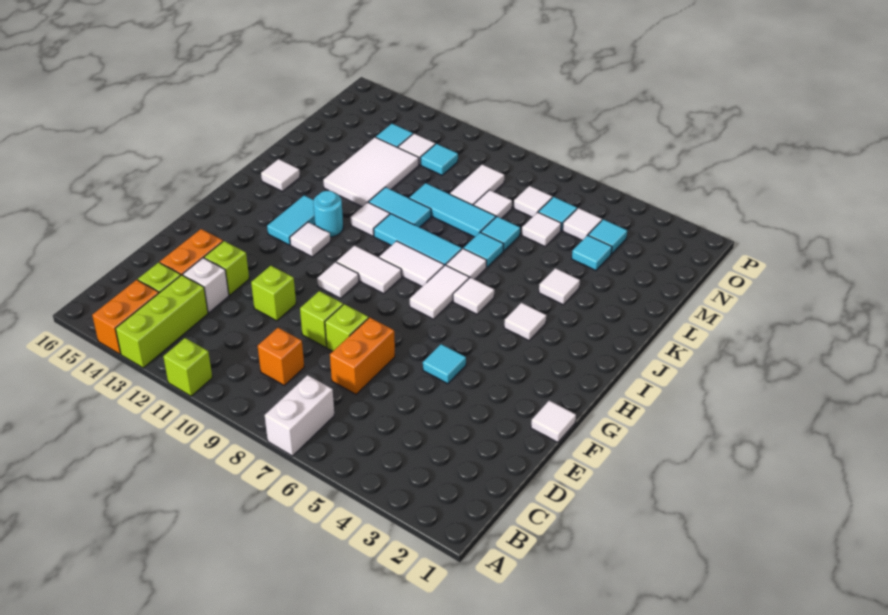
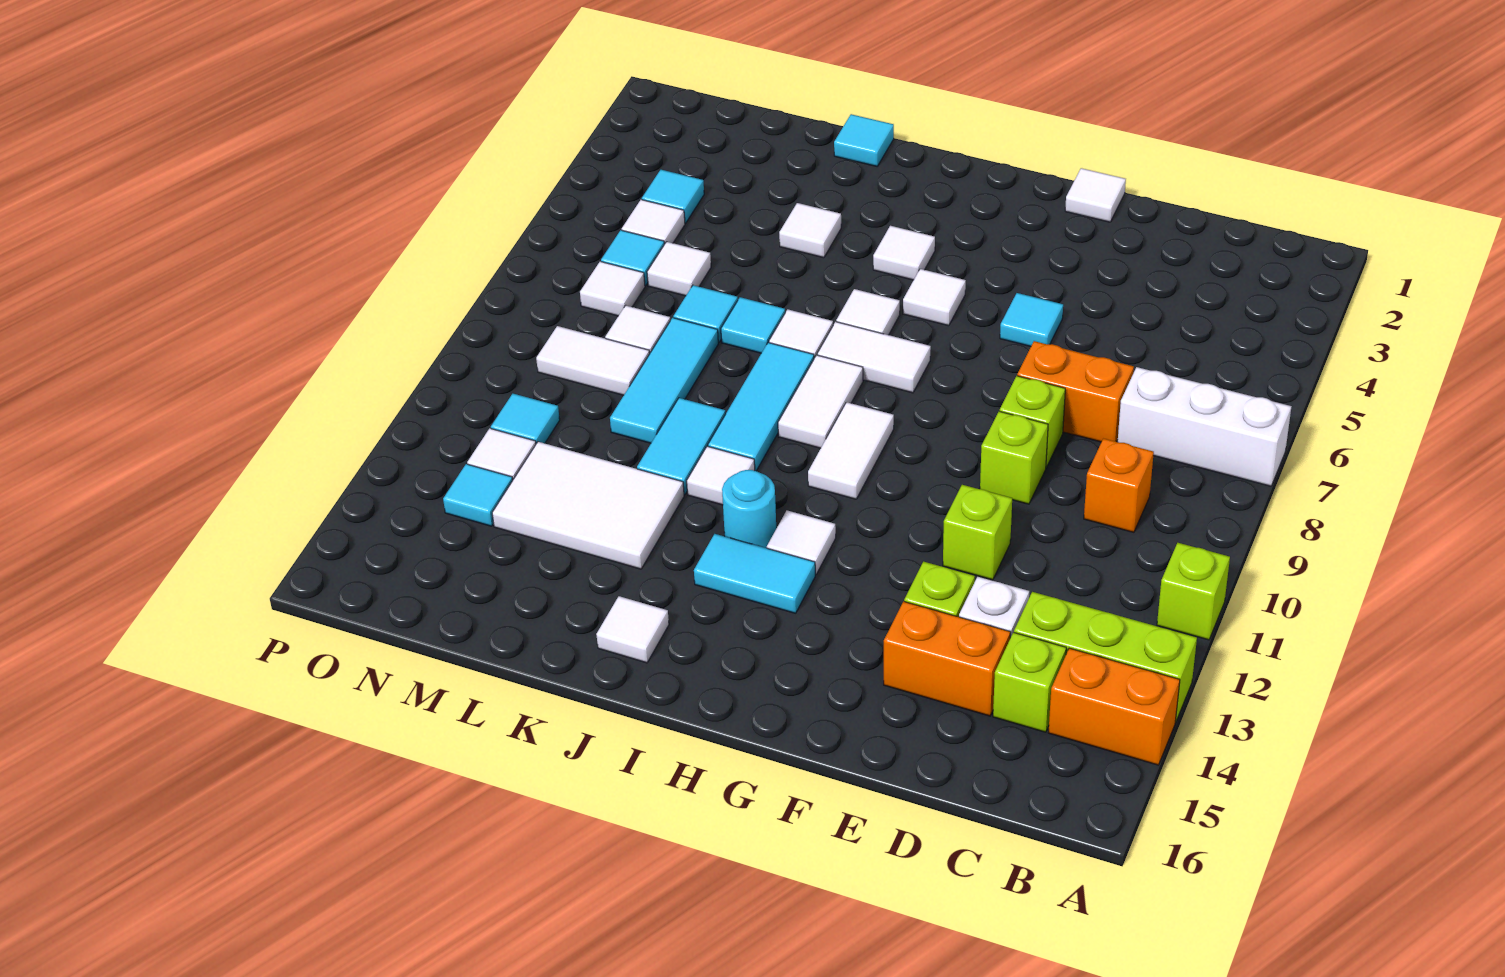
white brick A7:B7 level 1 -> white brick A7:C7 level 1
white tile G10 level 1 -> white tile H5 level 1
cyan tile M4 level 1 -> cyan tile K1 level 1

